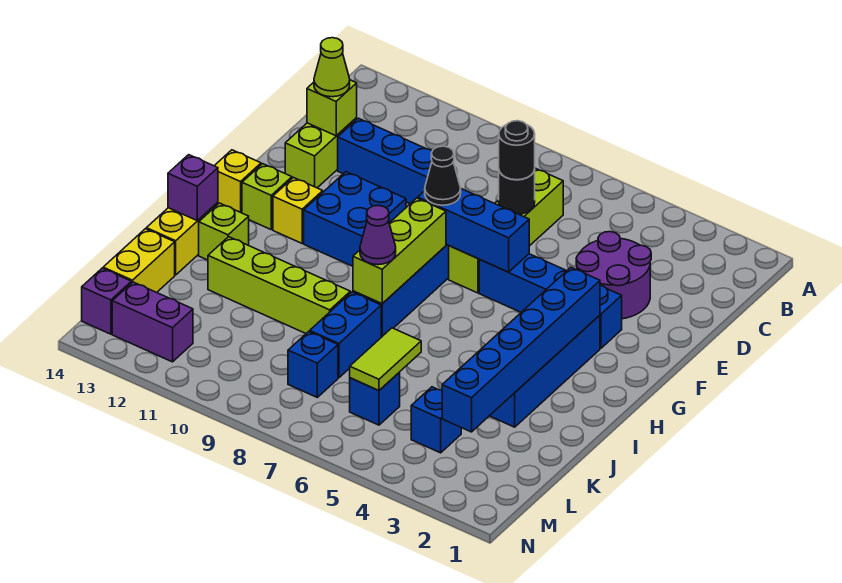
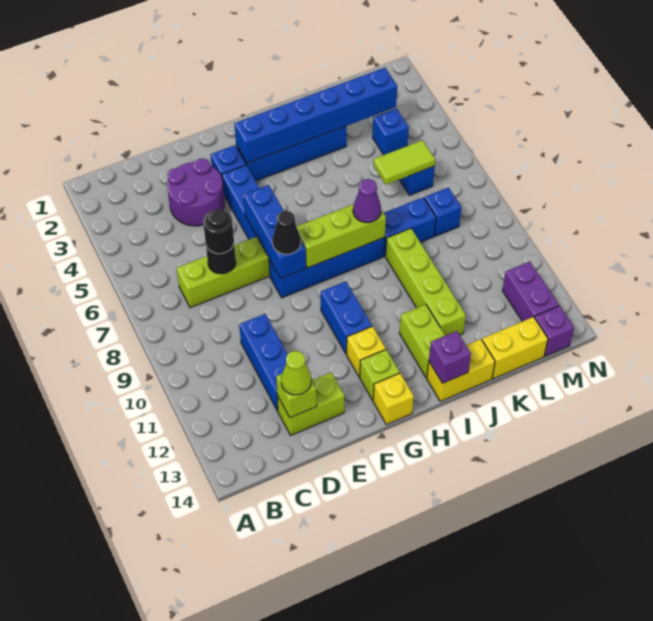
blue brick F10:G11 level 1 -> blue brick G10:G11 level 1
lime brick I13 level 1 -> lime brick I12:I13 level 1

